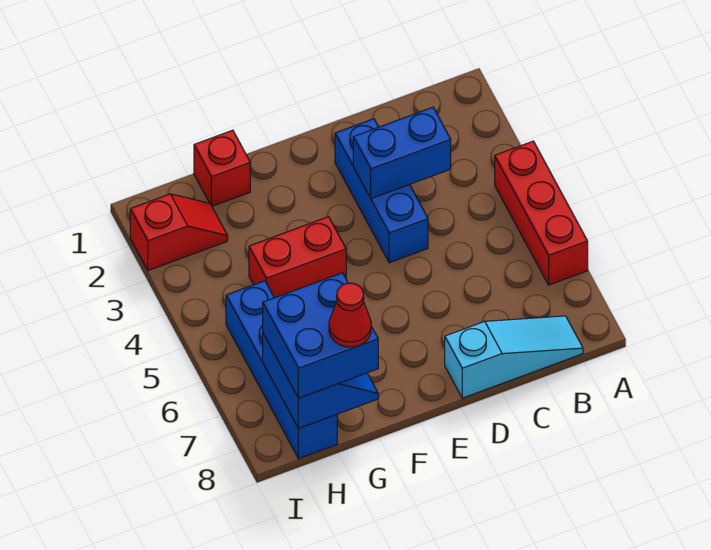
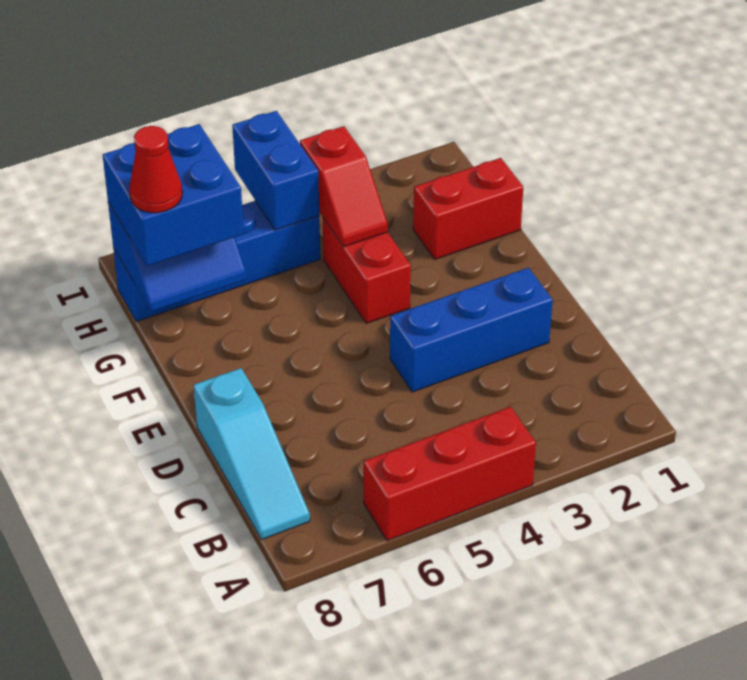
blue brick C3:D3 level 2 -> blue brick H5:I5 level 2
red brick G1 level 1 -> red brick G1:G2 level 1
red slope H2:I2 level 1 top I -> red slope G4:H4 level 2 top H

